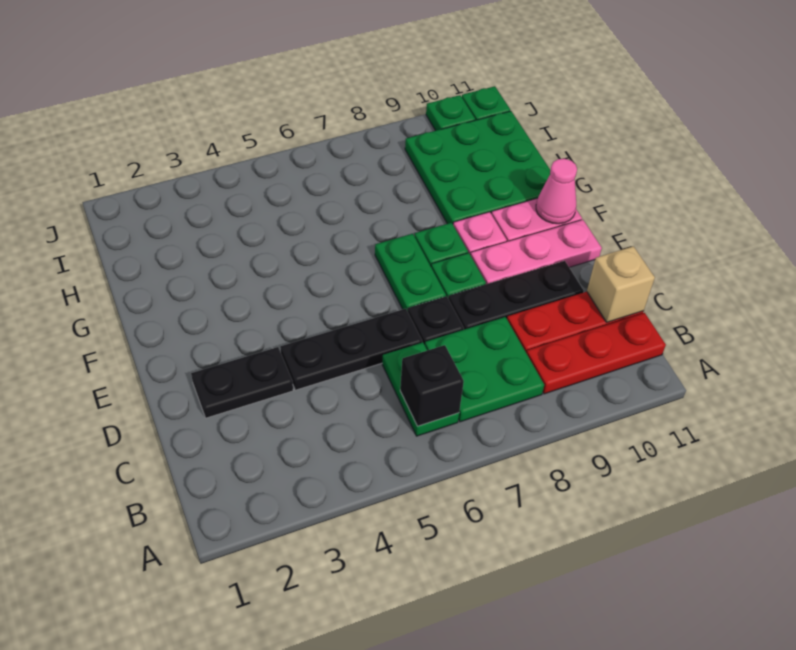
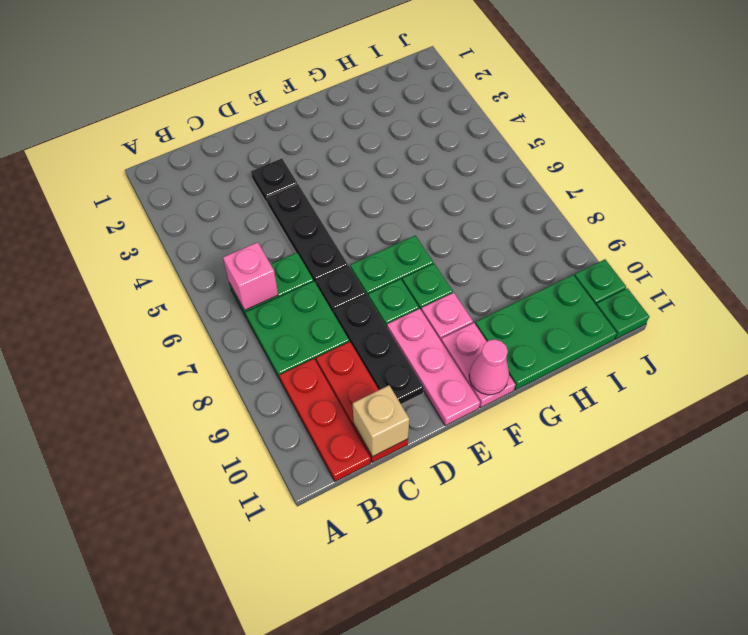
black brick B6 level 2 -> pink brick B6 level 2
black plate D2:D3 level 1 -> black plate D3 level 1
green plate G9:I11 level 1 -> green plate G10:I11 level 1

